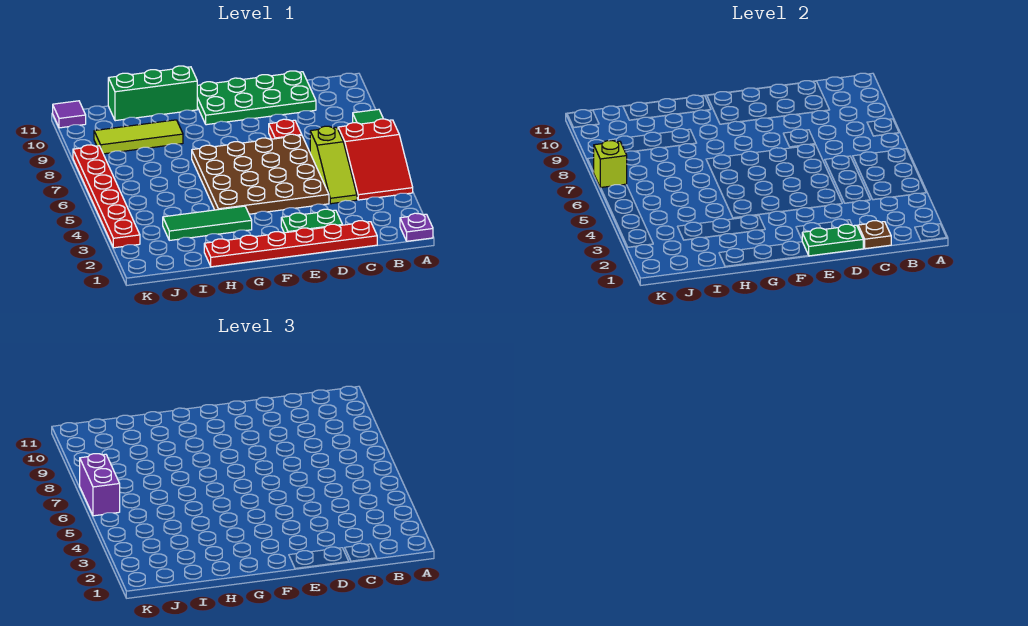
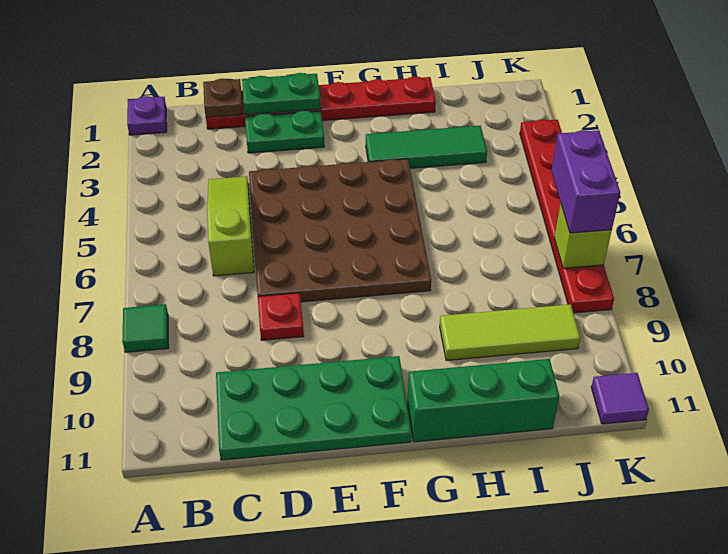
red slope A4:B6 level 1 top 6 -> none

